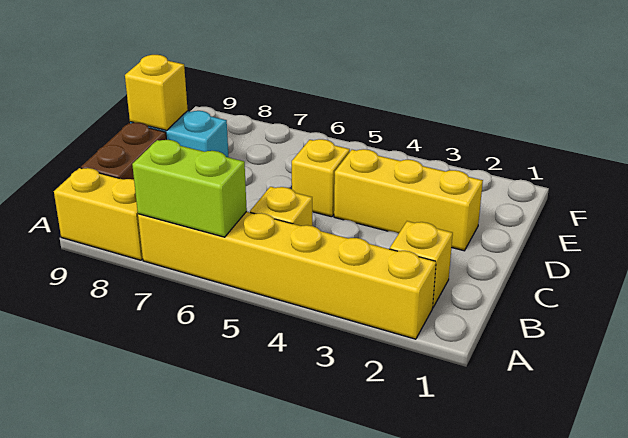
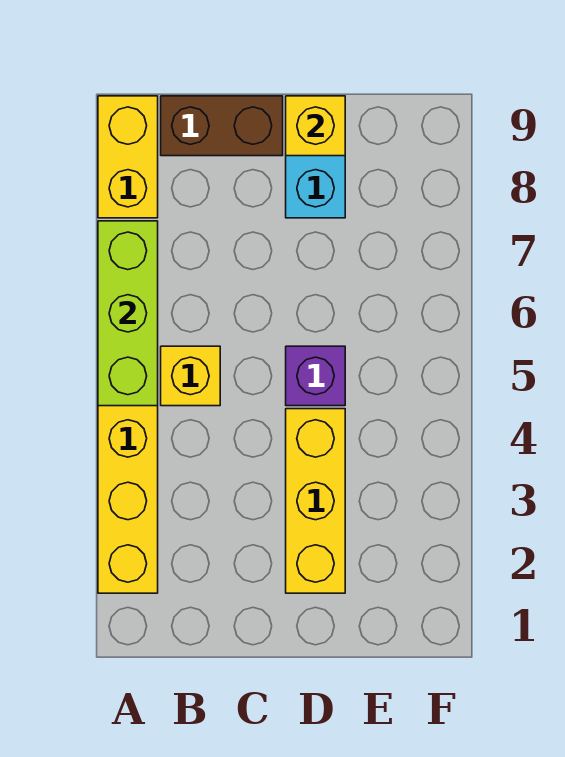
lime brick A6:A7 level 2 -> lime brick A5:A7 level 2
yellow brick B2 level 1 -> none
yellow brick D5 level 1 -> purple brick D5 level 1

